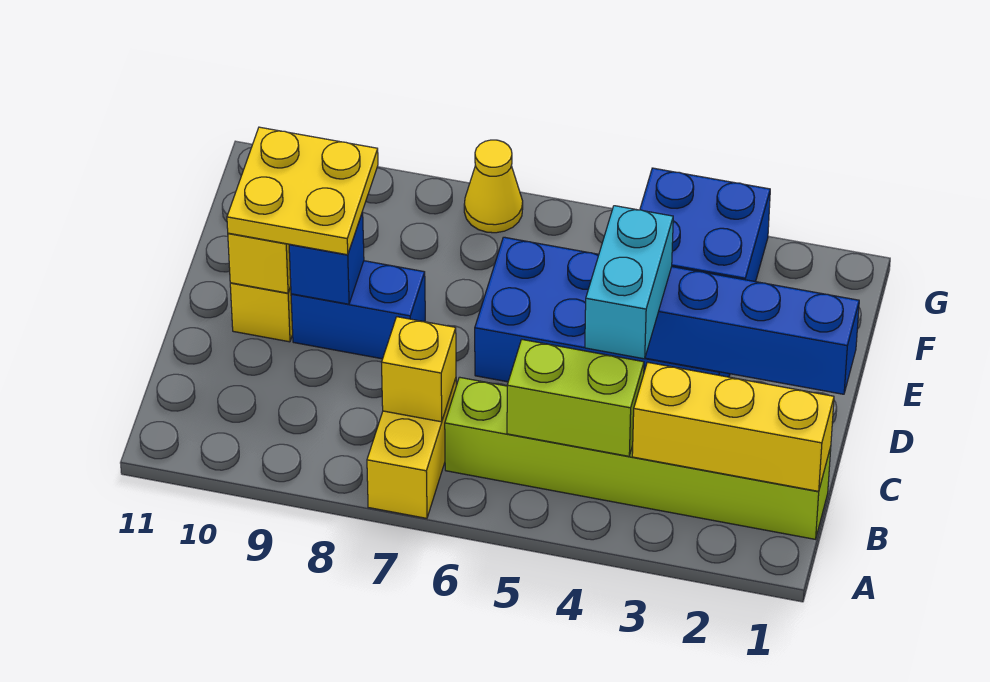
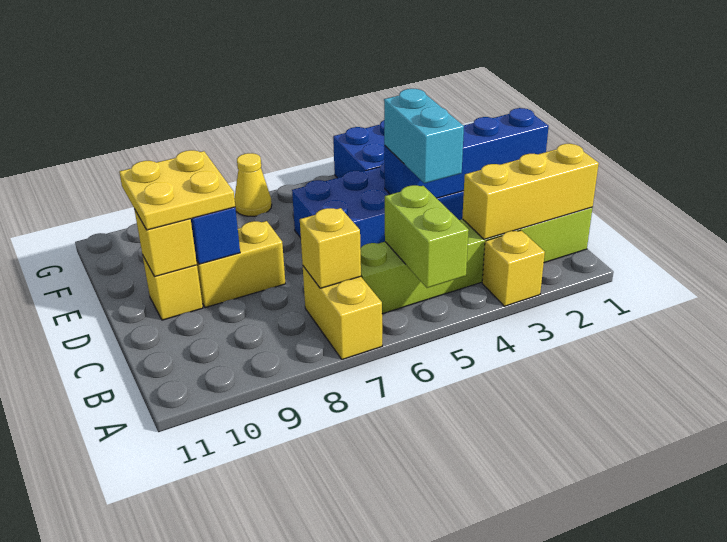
none -> yellow brick A3 level 1
lime brick B4:B5 level 2 -> lime brick A5:B5 level 2
blue brick D8:D9 level 1 -> yellow brick D8:D9 level 1

